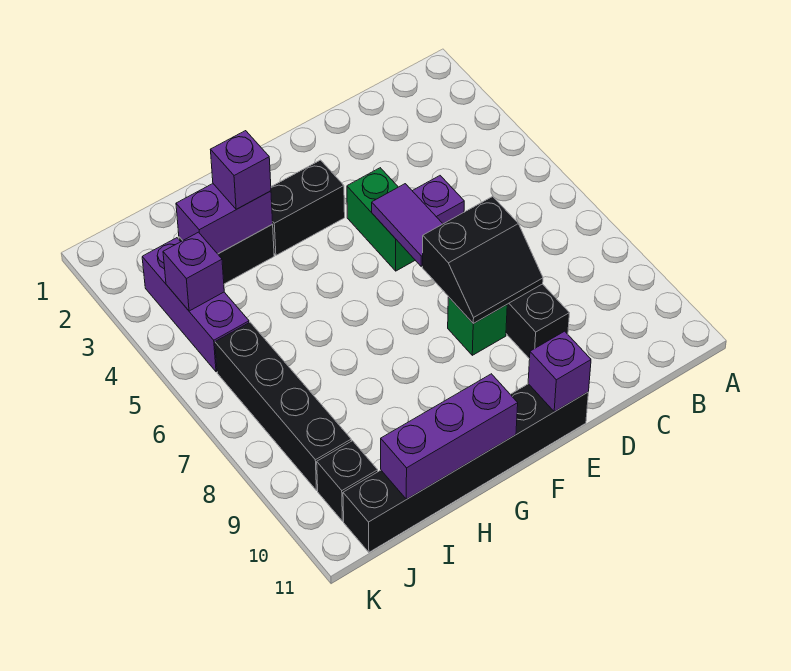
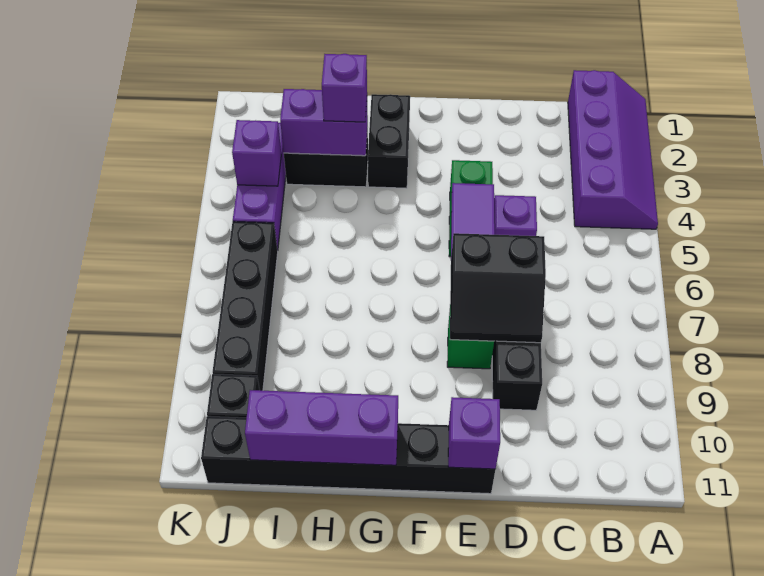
none -> purple slope A1:B4 level 1 top B
black brick F3:G3 level 1 -> black brick G2:G3 level 1

